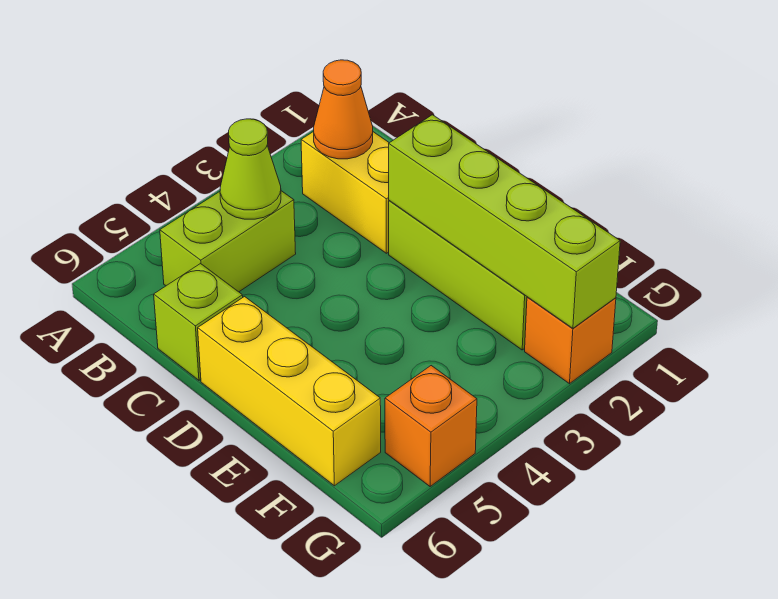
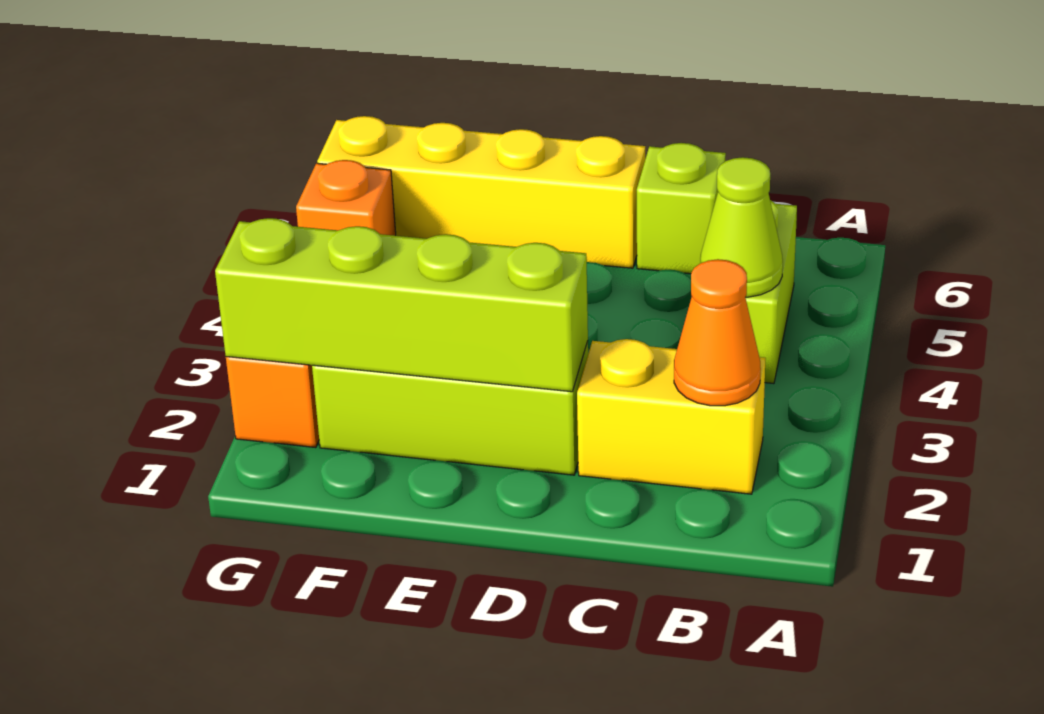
yellow brick D6:F6 level 1 -> yellow brick D6:G6 level 1

